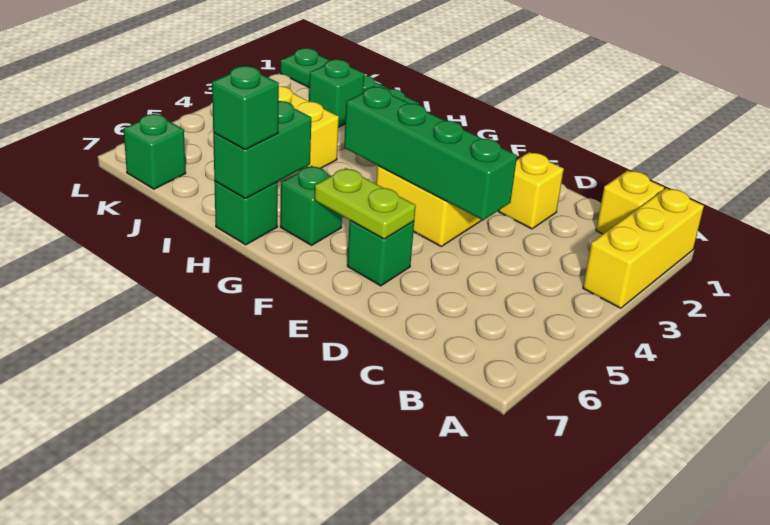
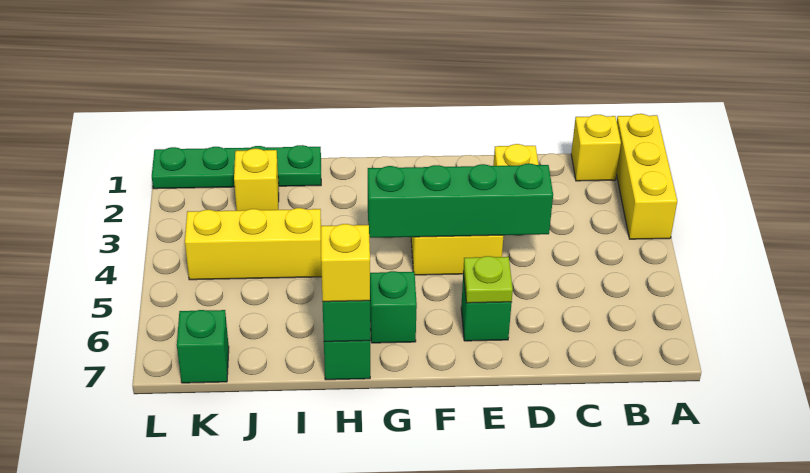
lime plate E6:F6 level 2 -> lime plate E6 level 2
green brick H7 level 3 -> yellow brick H7 level 3
green brick J2 level 1 -> yellow brick J2 level 1

